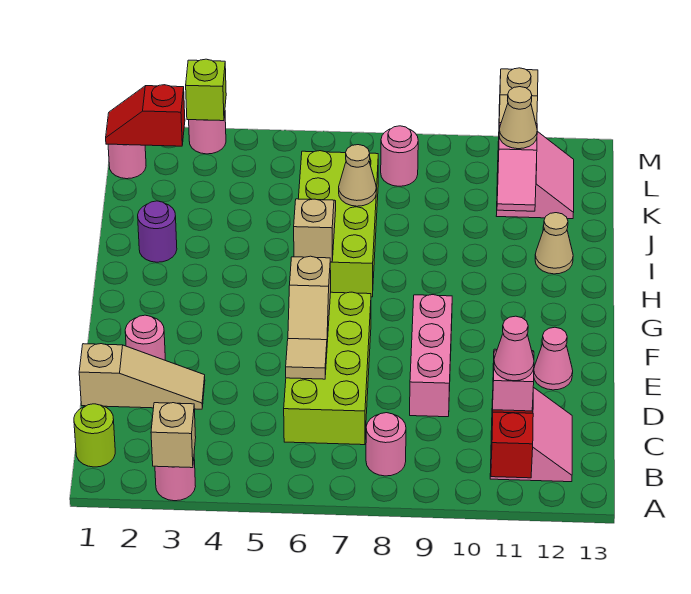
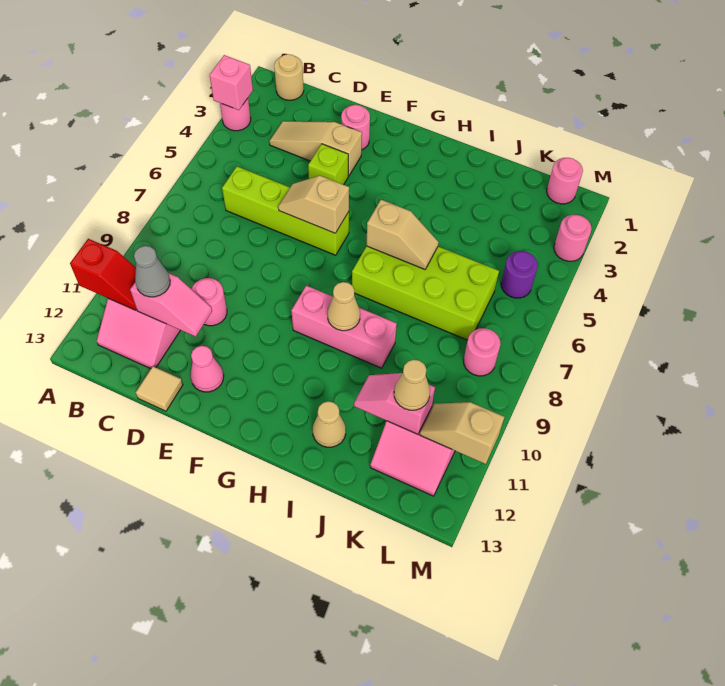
tan brick A3 level 2 -> pink brick A3 level 2
lime round brick B1 level 1 -> tan round brick B1 level 1
pink round brick B8 level 1 -> pink round brick D10 level 1
lime brick C6:F7 level 1 -> lime brick C6:F6 level 1
pink cone C11 level 3 -> grey cone C11 level 3
tan slope D1:D3 level 1 top 1 -> tan slope C3:E3 level 1 top E
tan tile D6 level 2 -> tan tile D13 level 1
pink brick D9:F9 level 1 -> pink brick G9:I9 level 1
purple round brick I2 level 1 -> purple round brick L5 level 1
tan cone J7 level 2 -> tan cone H9 level 2
red slope L1:L2 level 2 top 2 -> none
lime brick M3 level 2 -> lime brick E4 level 1

